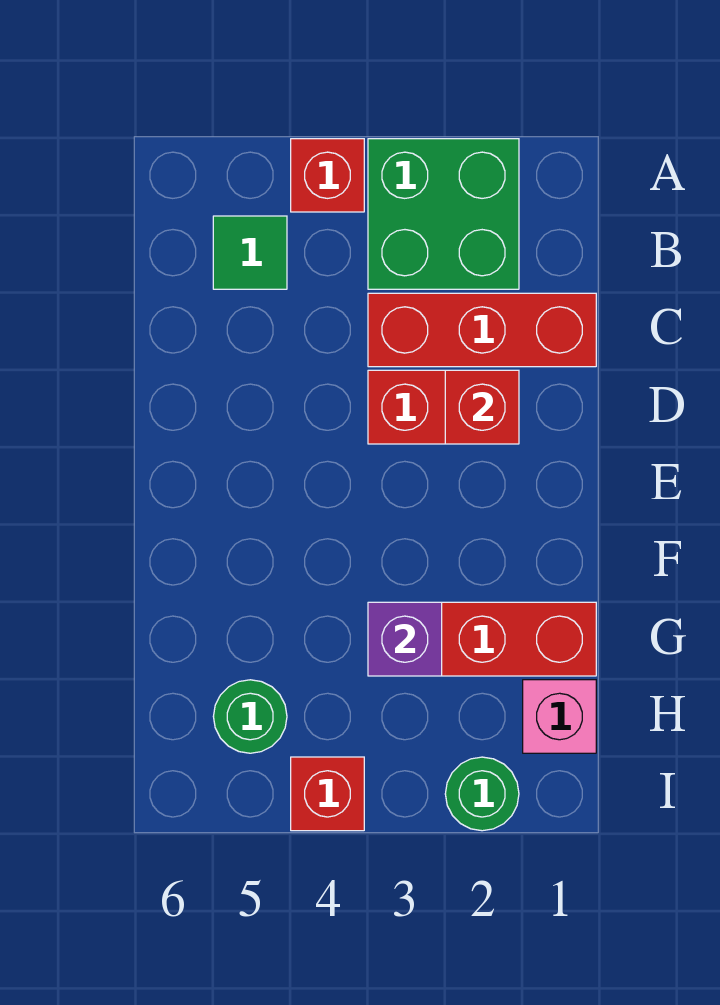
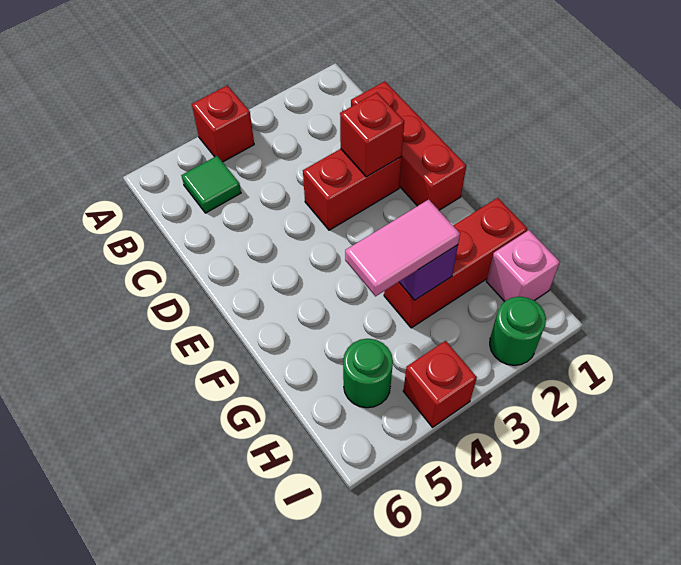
green brick A2:B3 level 1 -> none
red brick C1:C3 level 1 -> red brick C1:E1 level 1
none -> pink tile G3:G4 level 3

